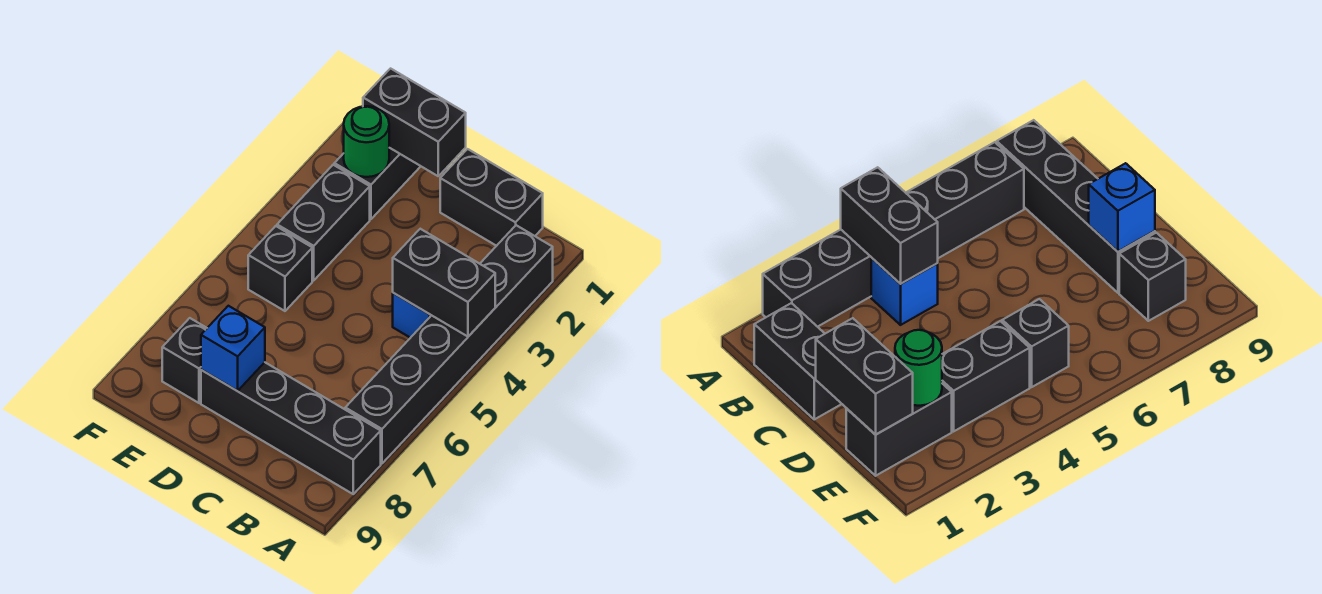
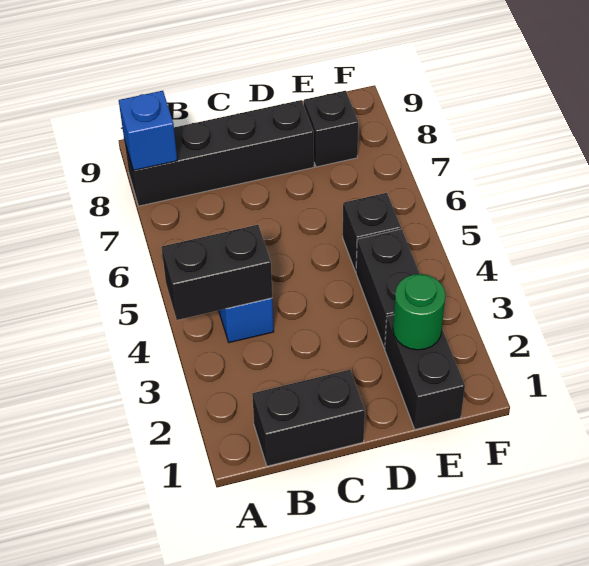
black brick A2:A7 level 1 -> none
black brick D1:E1 level 2 -> none
blue brick D8 level 2 -> blue brick A8 level 2

